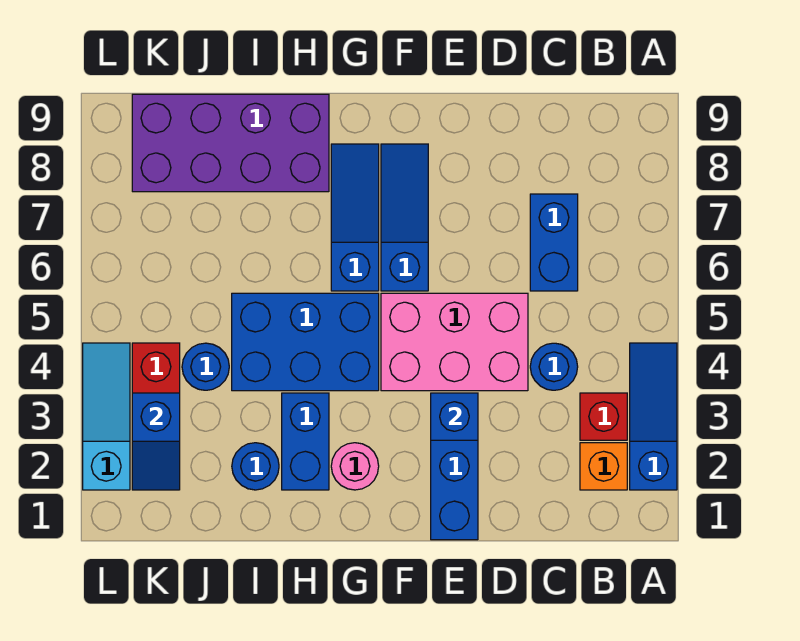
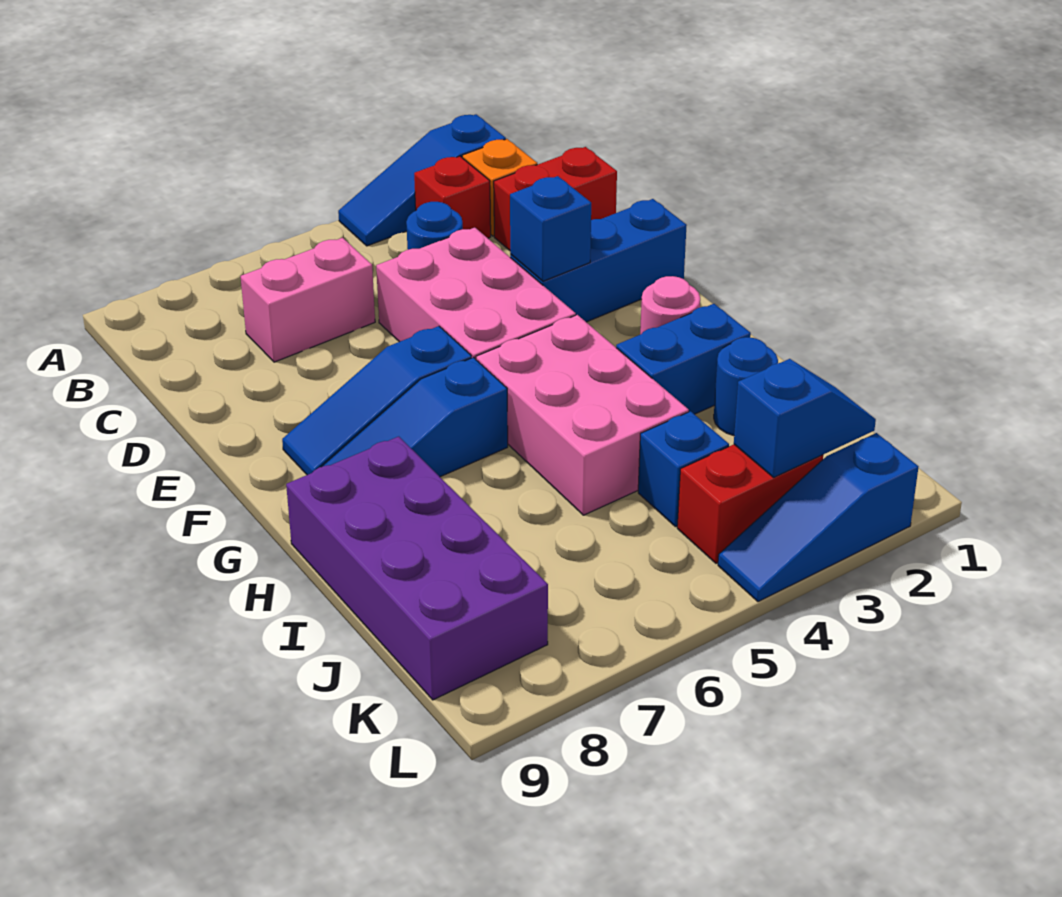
none -> red brick C1:C2 level 1
blue brick C6:C7 level 1 -> pink brick C6:C7 level 1
blue brick G4:I5 level 1 -> pink brick G4:I5 level 1
blue round brick J4 level 1 -> blue brick J4 level 1
cyan slope L2:L4 level 1 top 2 -> blue slope L2:L4 level 1 top 2

